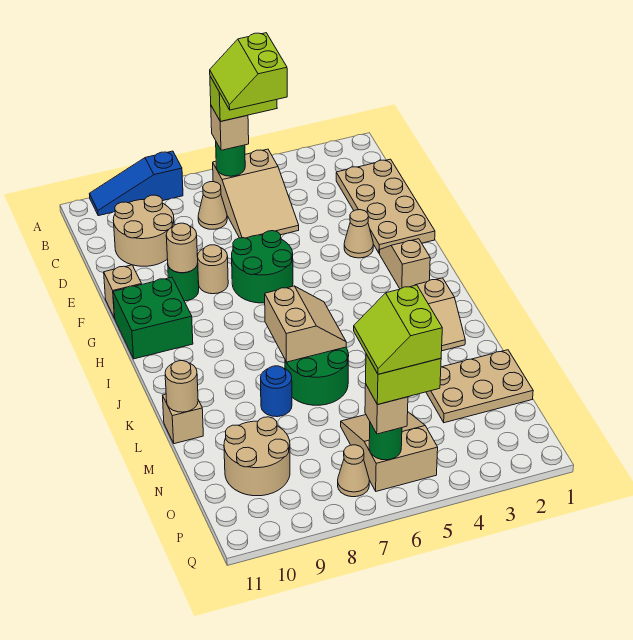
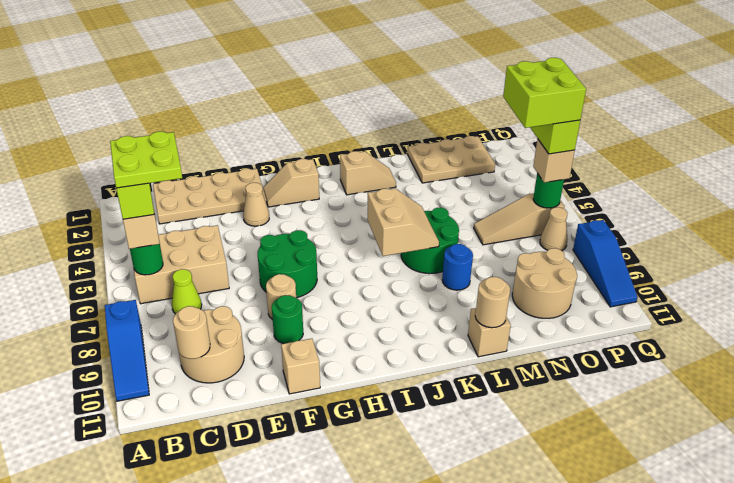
tan slope B5:D6 level 1 top B -> tan brick B5:D6 level 1
lime slope B5:C6 level 5 top 5 -> lime plate B5:C6 level 5
tan cone C7 level 1 -> lime cone C7 level 1
tan round brick F9 level 2 -> tan round brick C10 level 2
green brick G10:H11 level 1 -> none
tan slope J6:K7 level 2 top 7 -> tan slope J6:K7 level 2 top J
tan plate M1:N3 level 1 -> tan plate M1:O2 level 1
tan slope N5:P6 level 1 top P -> tan slope N6:P6 level 1 top P
lime slope O5:P6 level 5 top 5 -> lime brick O5:P6 level 5
none -> blue slope Q8:Q10 level 1 top 8

